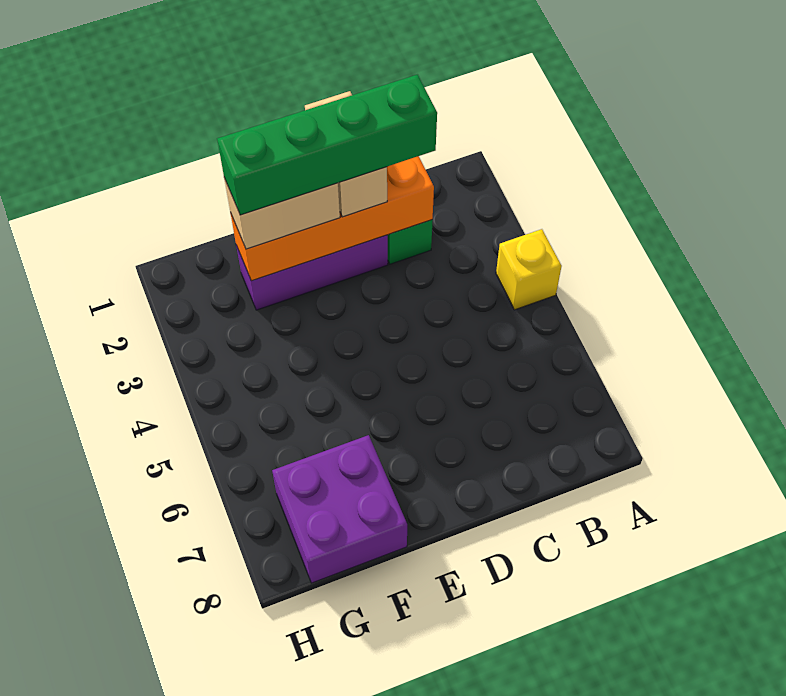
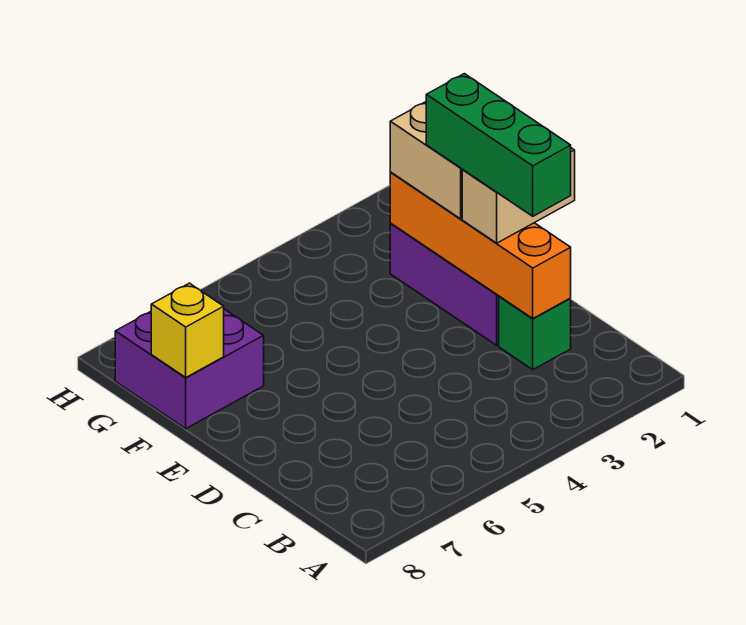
yellow brick A4 level 1 -> yellow brick F8 level 2
green brick C2:F2 level 4 -> green brick C2:E2 level 4

